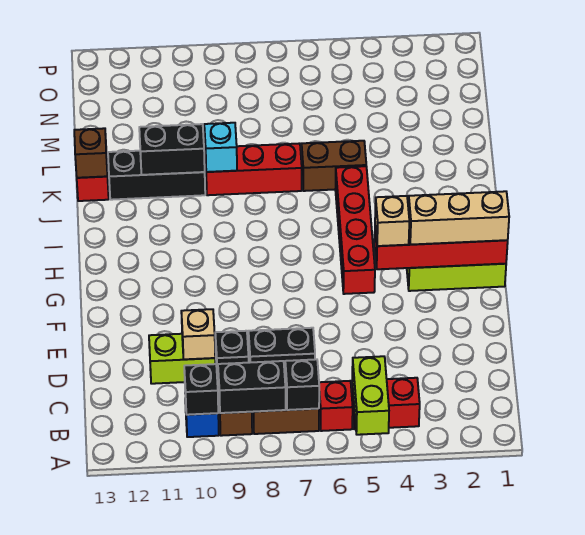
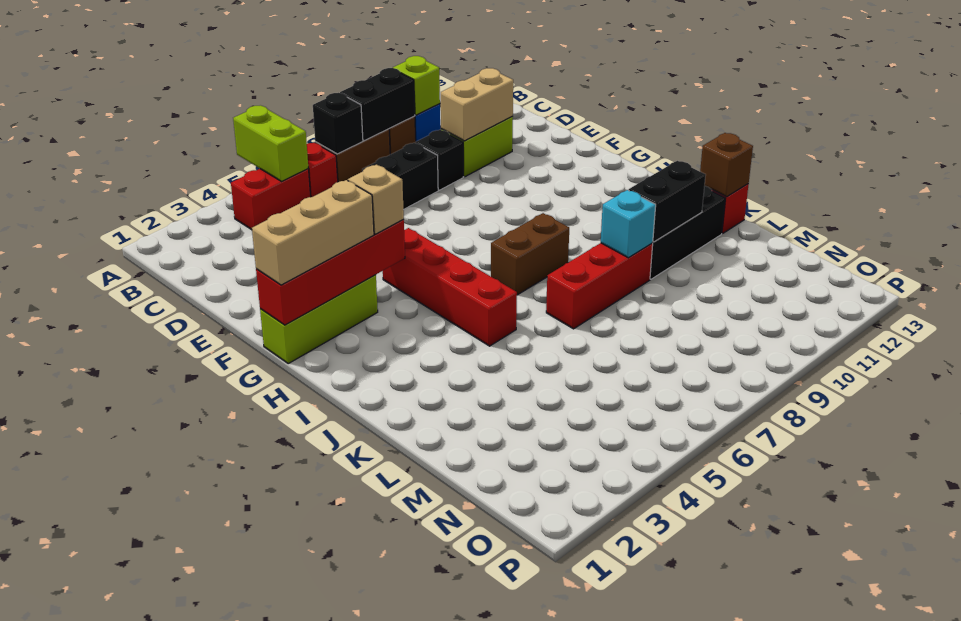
black brick B10 level 2 -> lime brick B10 level 2
tan brick D10 level 2 -> tan brick D10:D11 level 2
brown brick K5:K6 level 1 -> brown brick I7:I8 level 1

